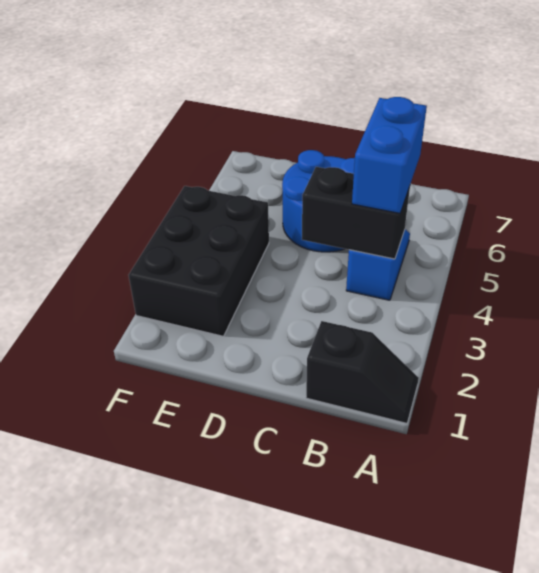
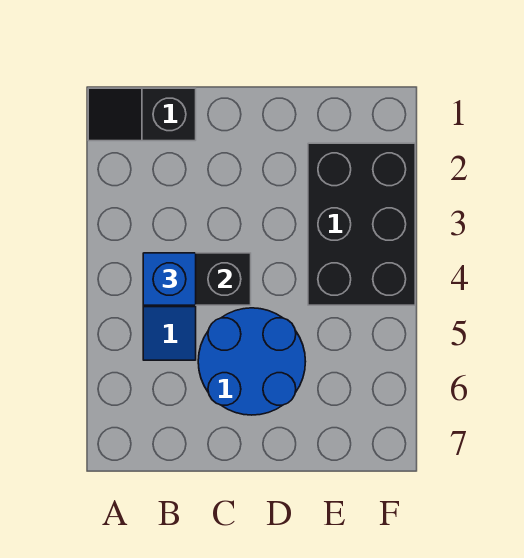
blue brick B4:B5 level 3 -> blue brick B4 level 3

